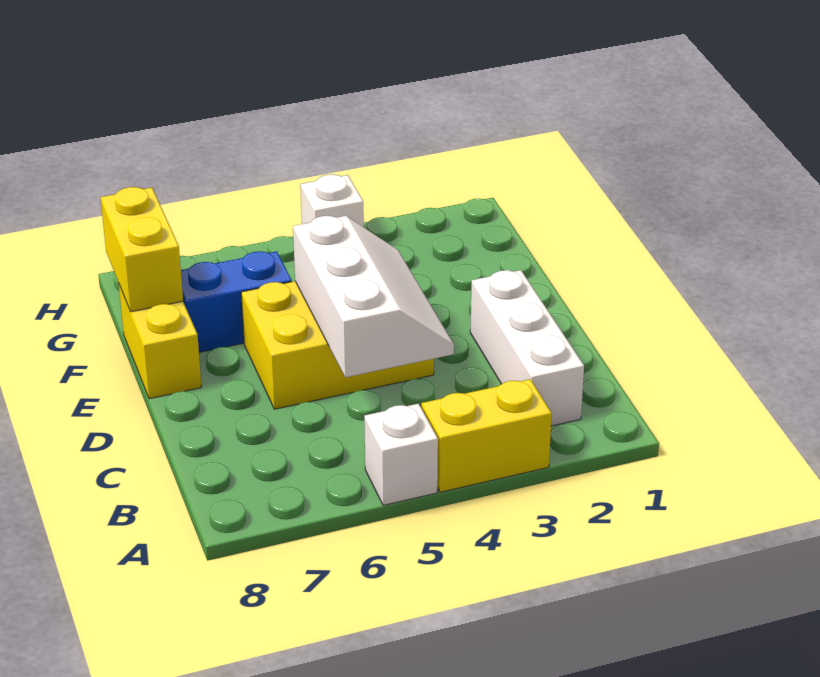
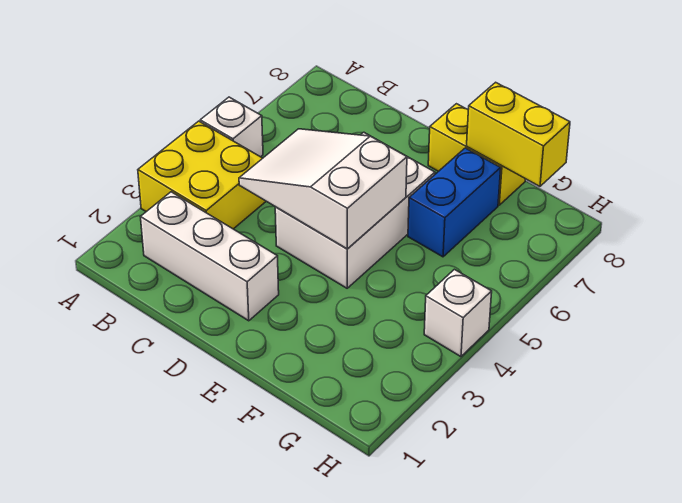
yellow brick A3:A4 level 1 -> yellow brick A3:B4 level 1
white slope C4:E5 level 2 top 5 -> white slope C4:E5 level 2 top E
yellow brick D4:E6 level 1 -> white brick D4:E6 level 1

